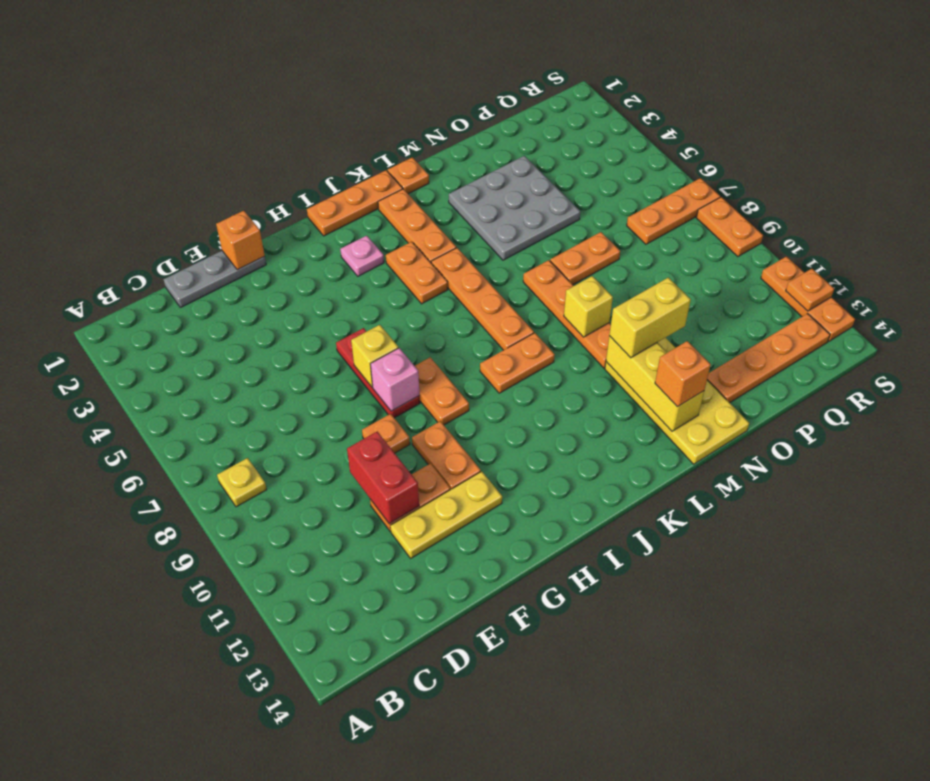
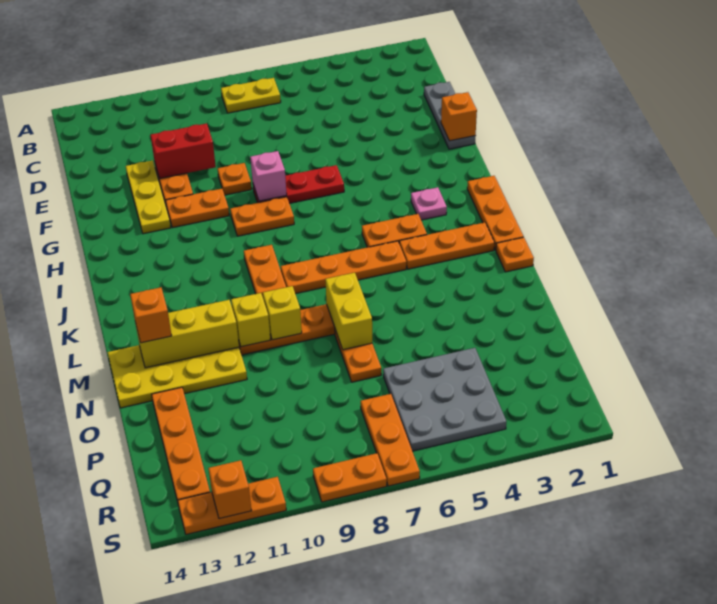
yellow plate B8 level 1 -> yellow plate B7:B8 level 1
yellow brick G7 level 2 -> yellow brick M10 level 2
grey plate M3:O5 level 1 -> grey plate P4:R6 level 1
yellow brick M11:N11 level 3 -> yellow brick M7:N7 level 2
orange plate S12 level 2 -> orange brick S12 level 2

